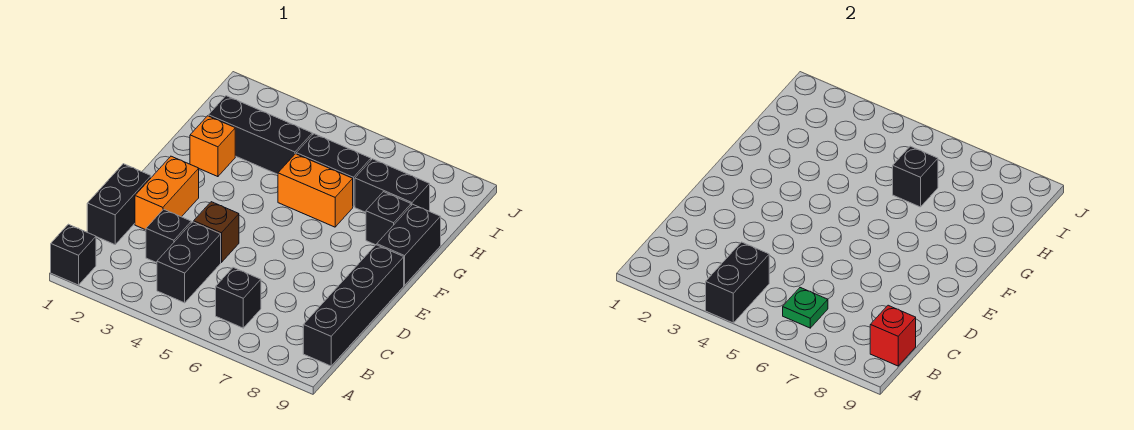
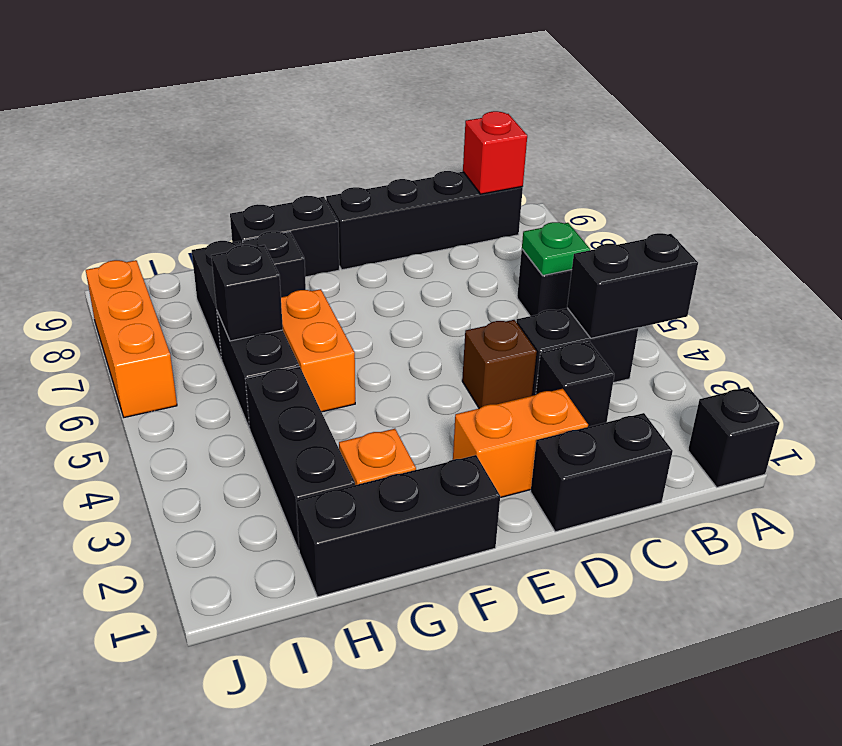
none -> black brick F1:H1 level 1
none -> orange brick J6:J8 level 1

